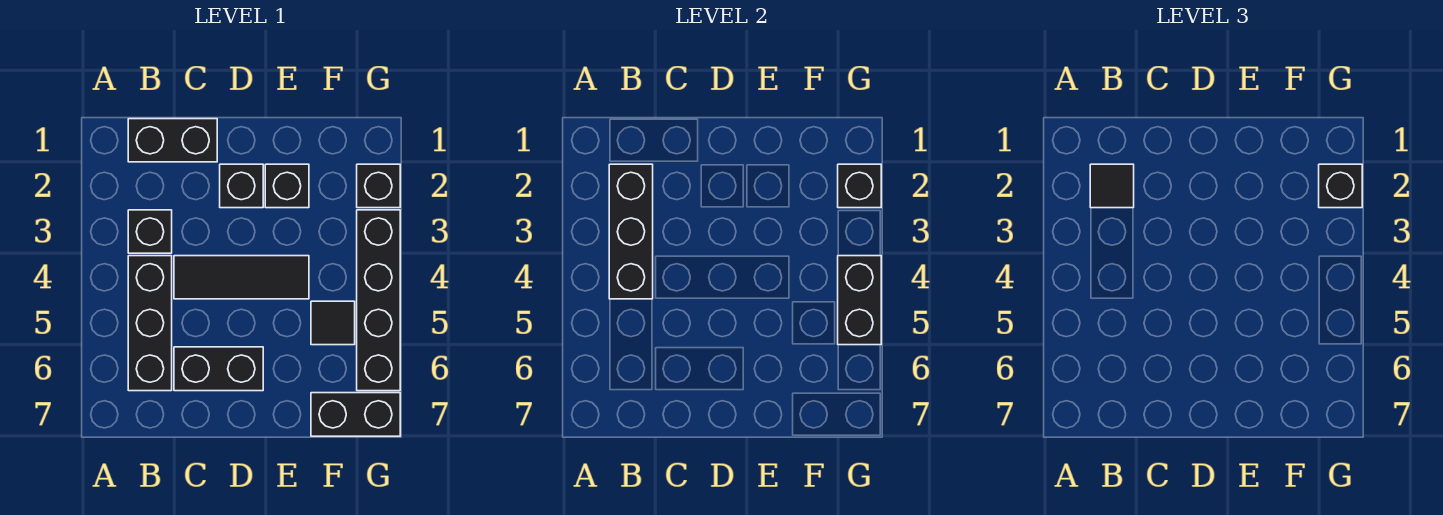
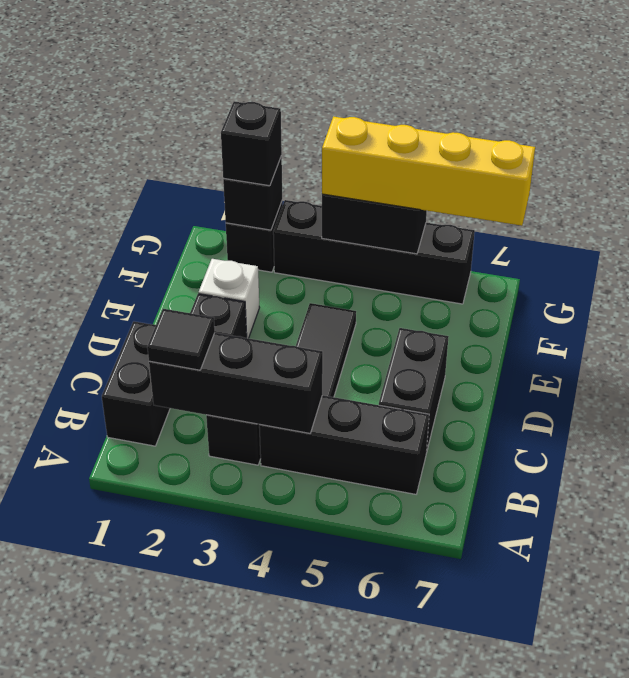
black brick E2 level 1 -> white brick E2 level 1
black tile F5 level 1 -> none
black brick F7:G7 level 1 -> none
none -> yellow brick G4:G7 level 3

